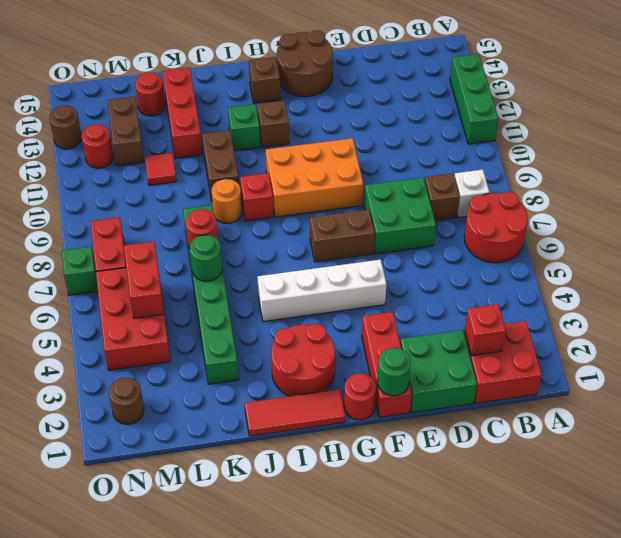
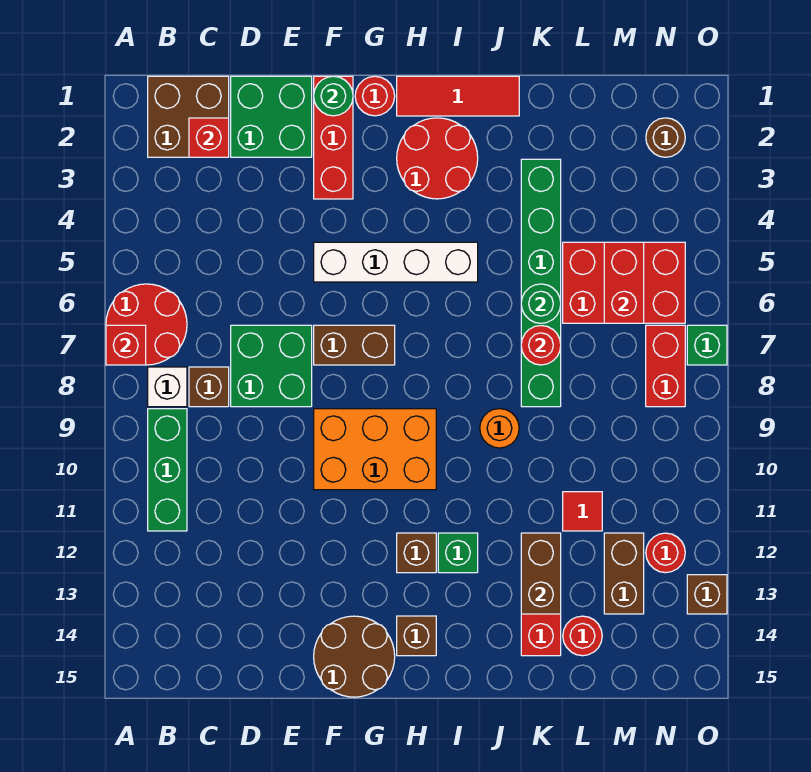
green brick A11:A13 level 1 -> green brick B9:B11 level 1
red brick B1:C2 level 1 -> brown brick B1:C2 level 1
red brick I9 level 1 -> red brick A7 level 2
brown brick J10:J11 level 1 -> brown brick K12:K13 level 2
red brick M4:N6 level 1 -> red brick L5:N6 level 1
brown round brick O13 level 1 -> brown brick O13 level 1

